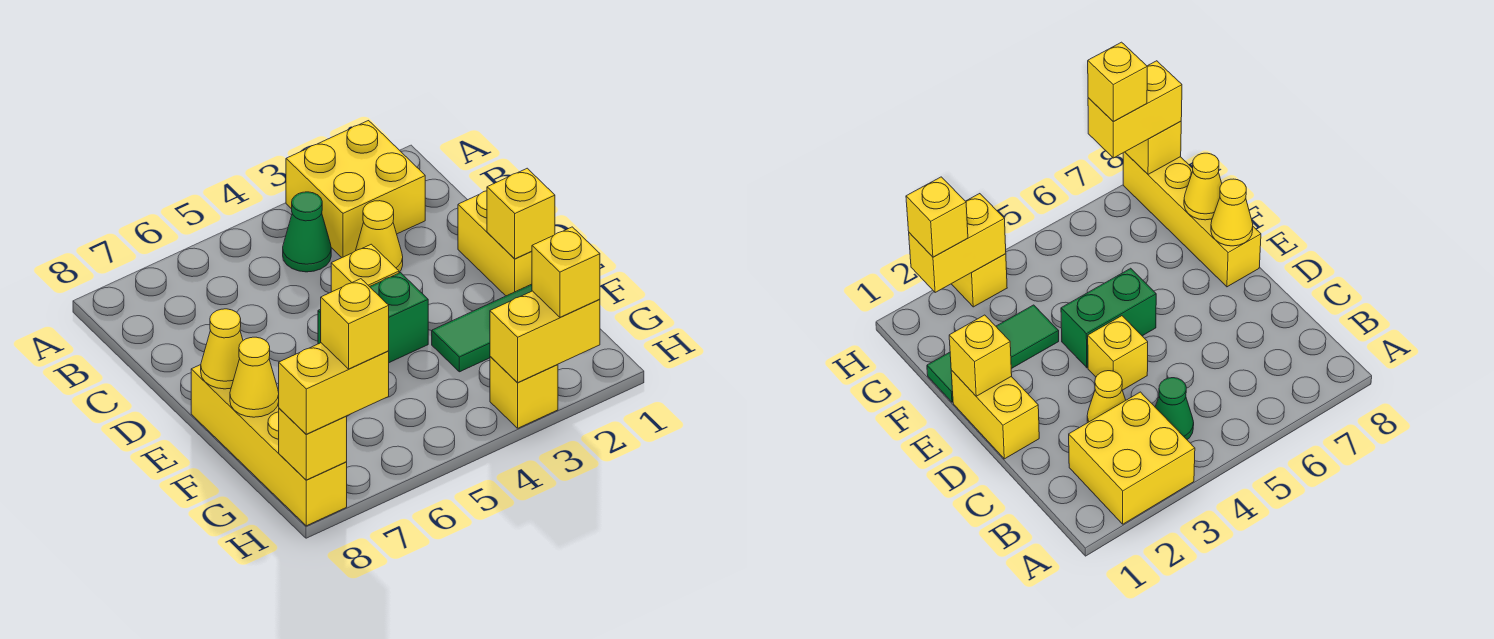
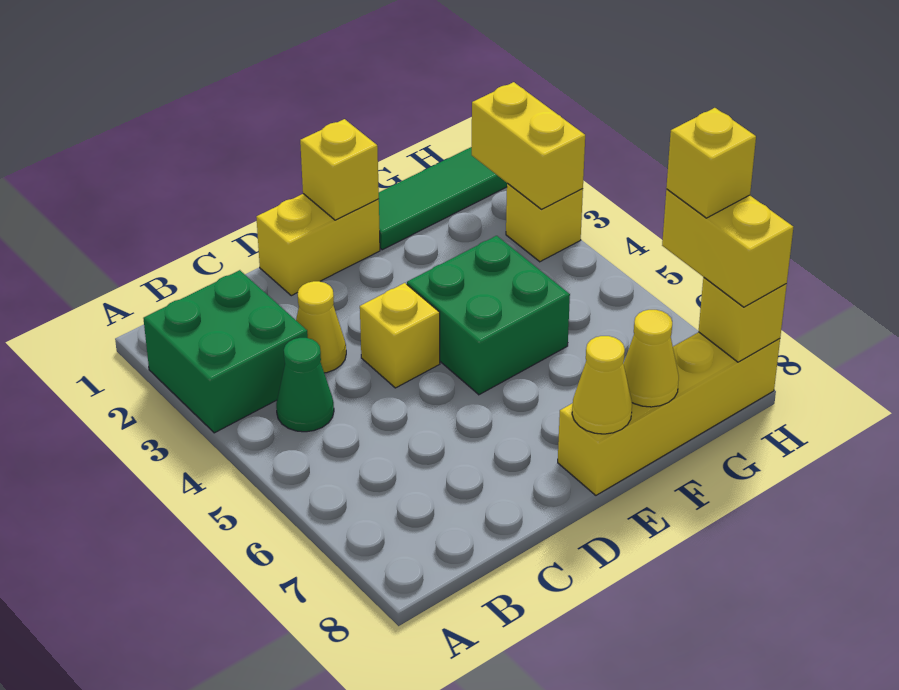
yellow brick A2:B3 level 1 -> green brick A2:B3 level 1
green brick E4:E5 level 1 -> green brick E4:F5 level 1
green tile F1:F3 level 1 -> green tile F1:H1 level 1
yellow brick H2 level 3 -> none

